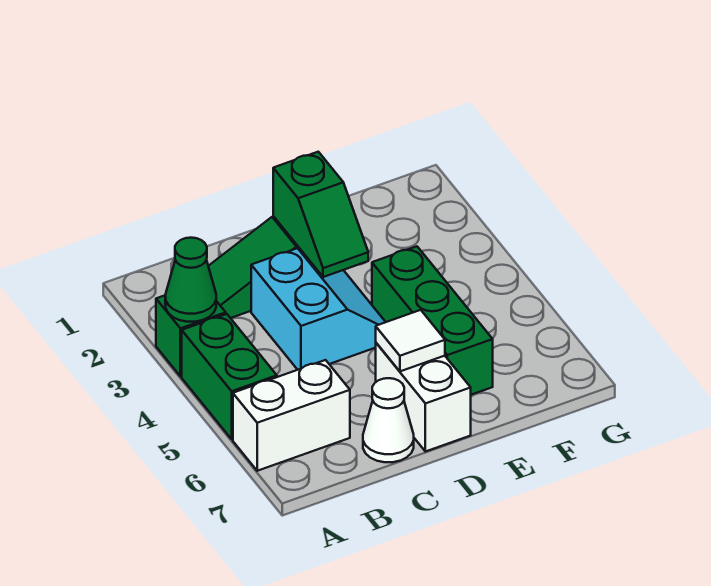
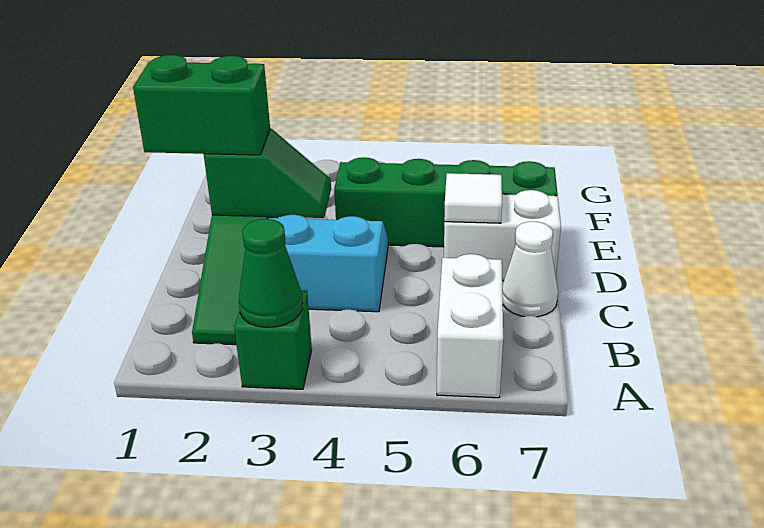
green brick A4:A5 level 1 -> green brick D1:D2 level 3
green brick E4:E6 level 1 -> green brick E4:E7 level 1

